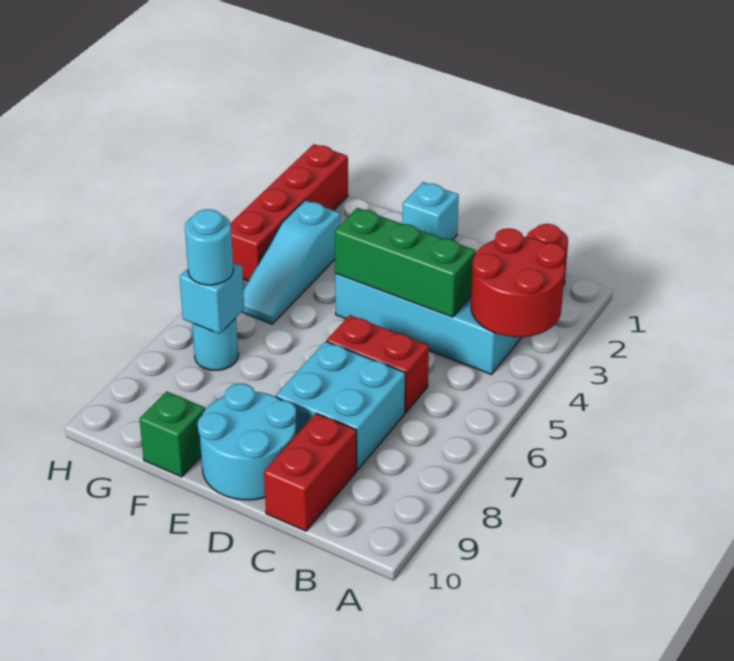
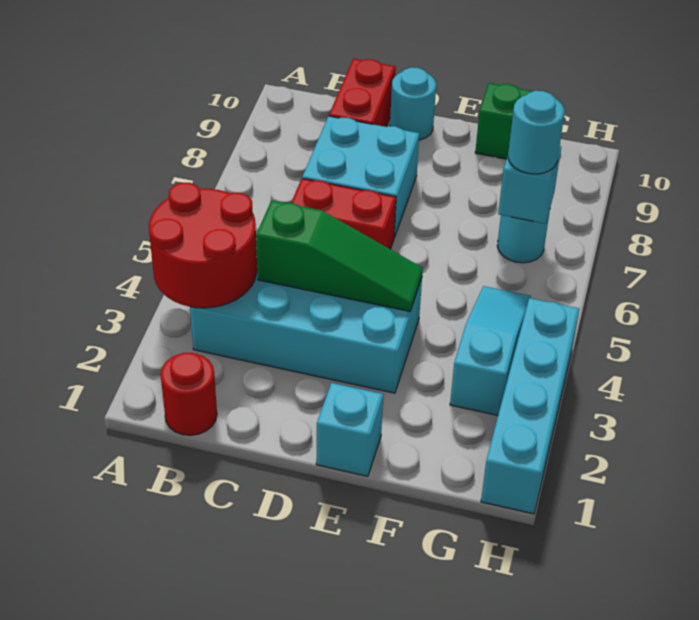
green brick C4:E4 level 2 -> green slope C4:E4 level 2 top C
cyan round brick D9:E10 level 1 -> cyan round brick D10 level 1
red brick H1:H4 level 1 -> cyan brick H1:H4 level 1

